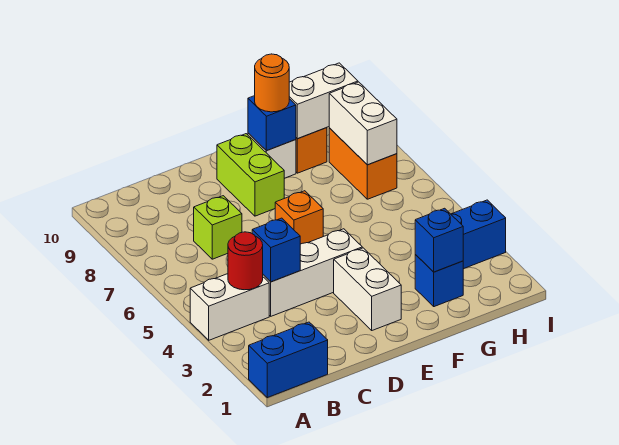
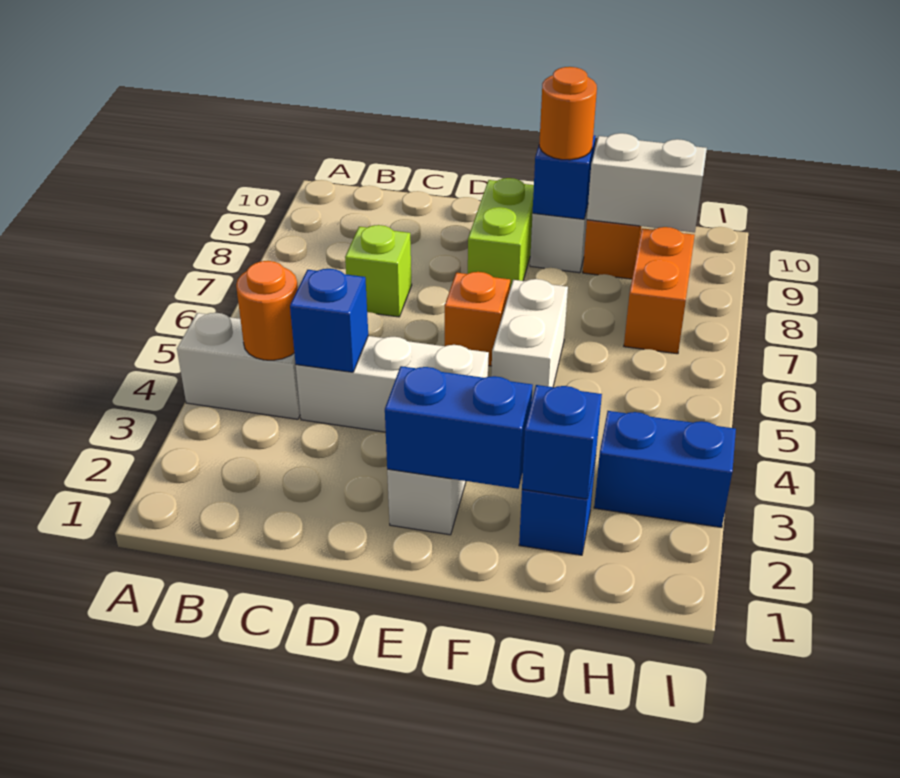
blue brick A1:B1 level 1 -> blue brick E2:F2 level 2
red round brick B4 level 2 -> orange round brick B4 level 2
white brick H7:H8 level 2 -> white brick F5:F6 level 1

